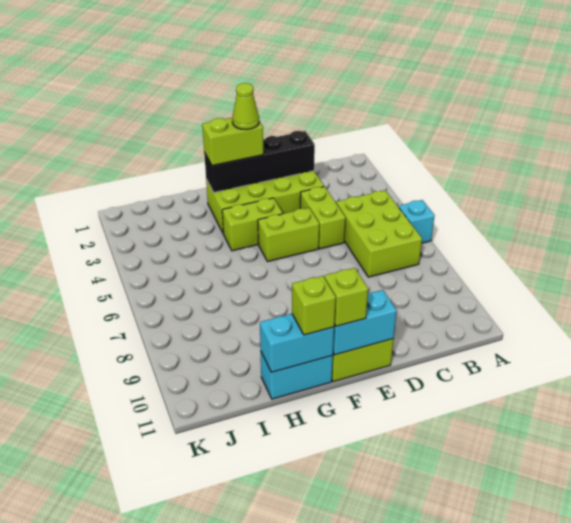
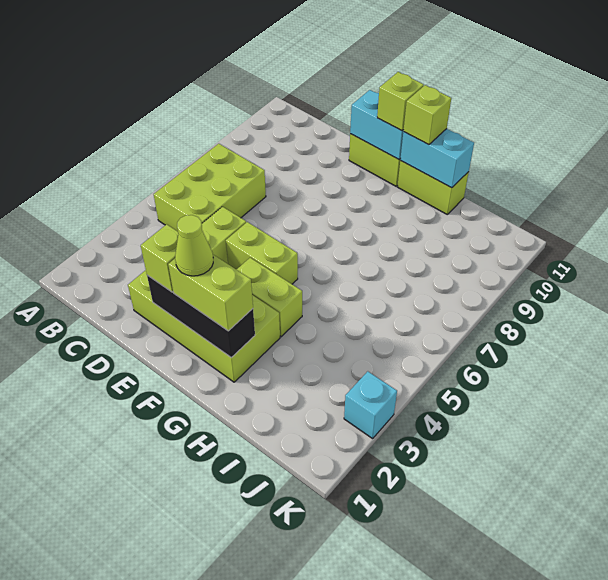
cyan brick A6 level 1 -> cyan brick K3 level 1
black brick D2:G2 level 2 -> black brick E2:G2 level 2
none -> lime brick E2 level 3
cyan brick G11:H11 level 1 -> lime brick G11:H11 level 1

